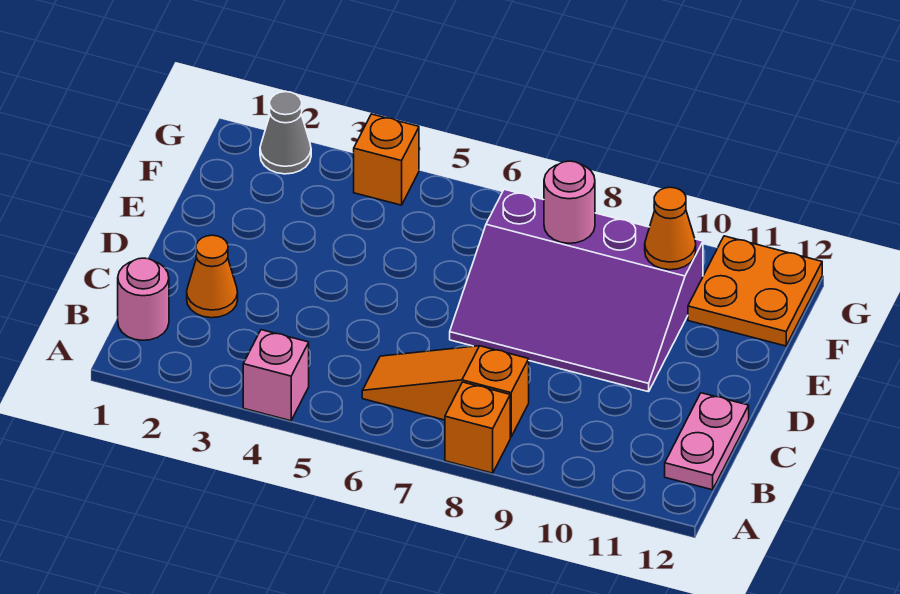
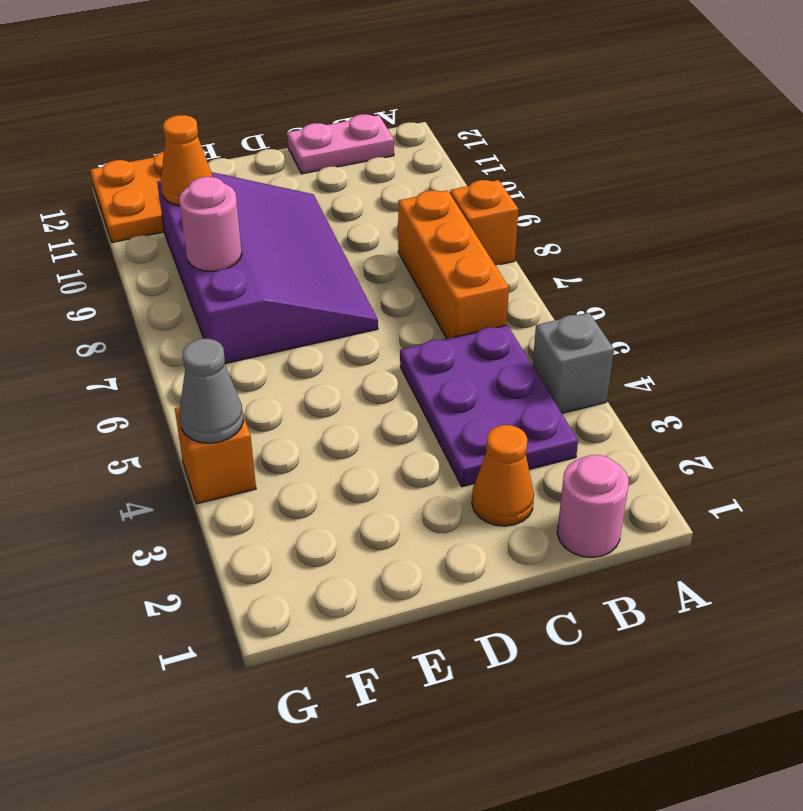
pink brick A4 level 1 -> grey brick A4 level 1
none -> purple plate B3:C5 level 1
orange slope B6:B8 level 1 top 8 -> orange brick B6:B8 level 1
grey cone G2 level 1 -> grey cone G4 level 2

